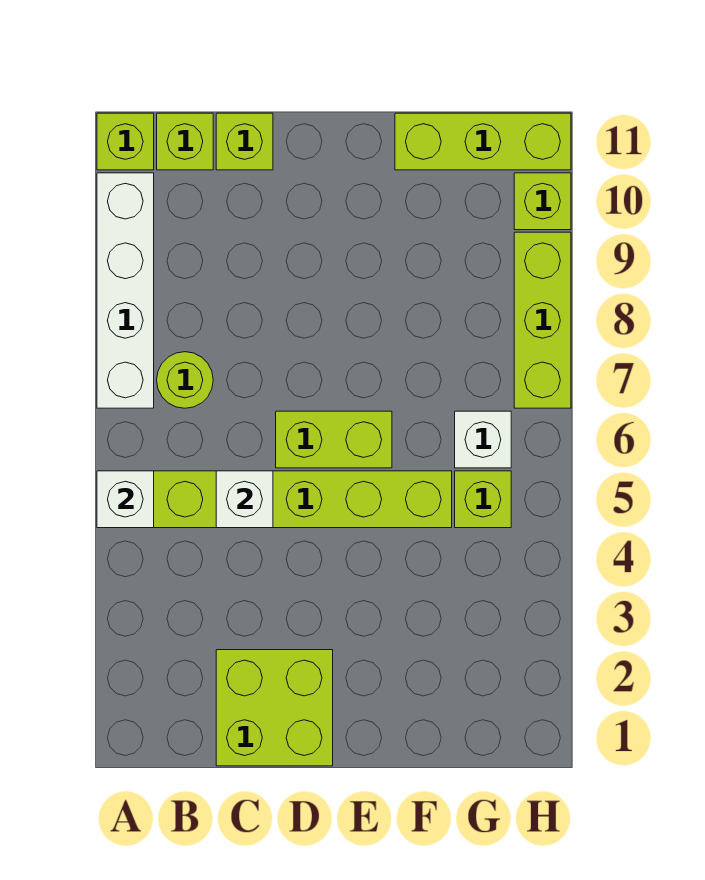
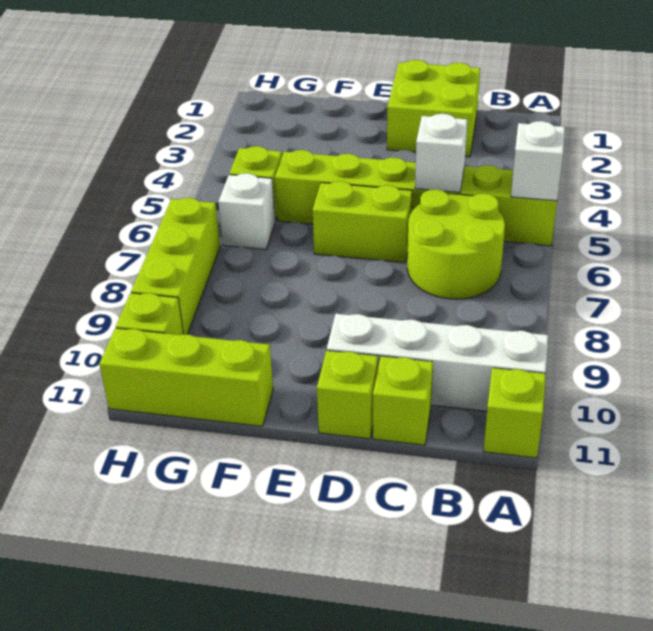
white brick A7:A10 level 1 -> white brick A10:D10 level 1
lime round brick B7 level 1 -> lime round brick B6:C7 level 1
lime brick B11 level 1 -> lime brick D11 level 1

